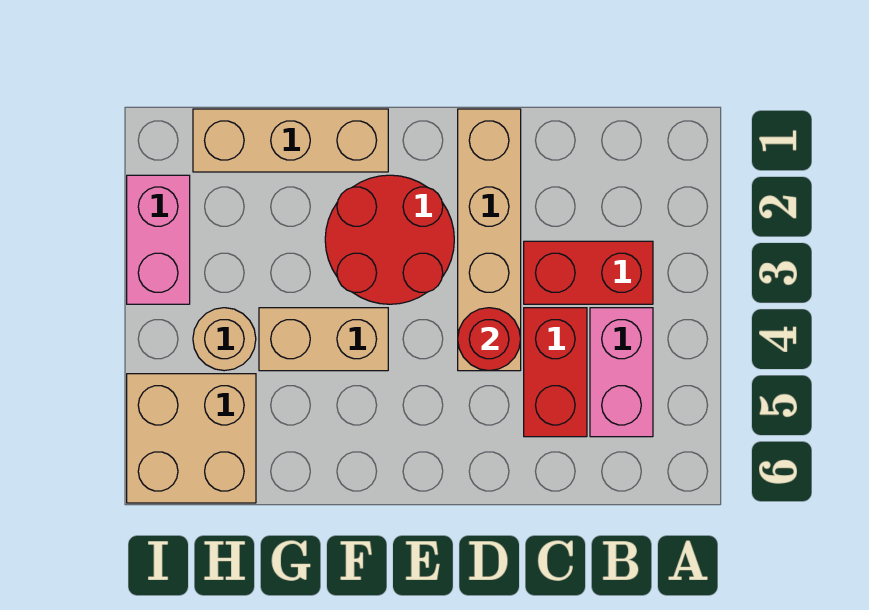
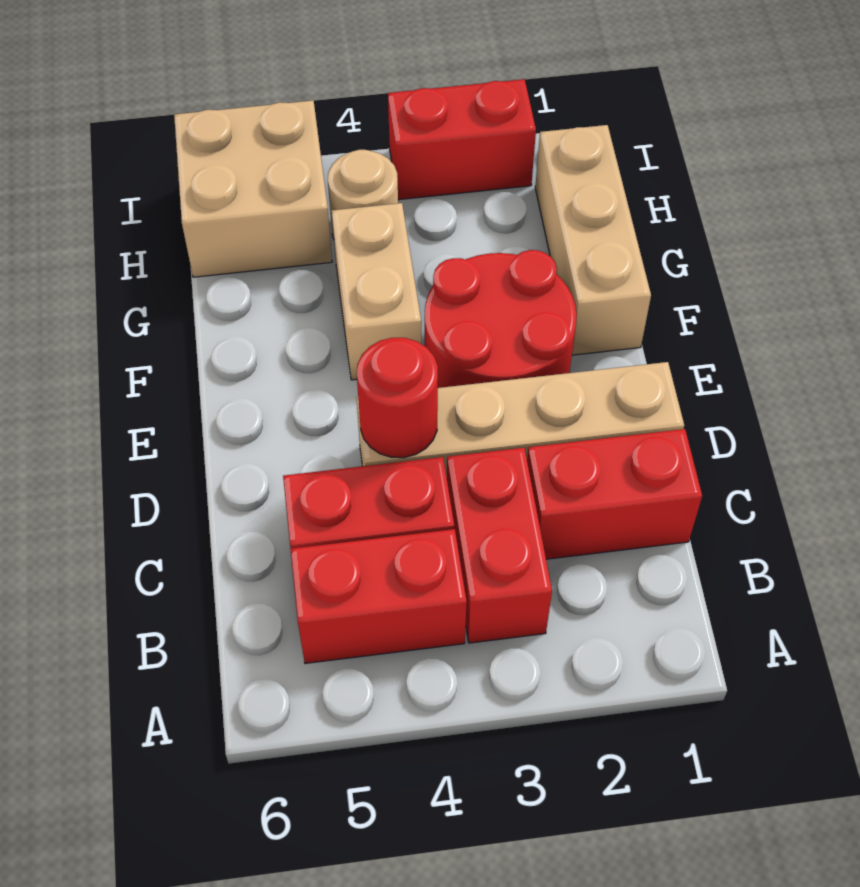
pink brick B4:B5 level 1 -> red brick B4:B5 level 1
none -> red brick C1:C2 level 1
pink brick I2:I3 level 1 -> red brick I2:I3 level 1

